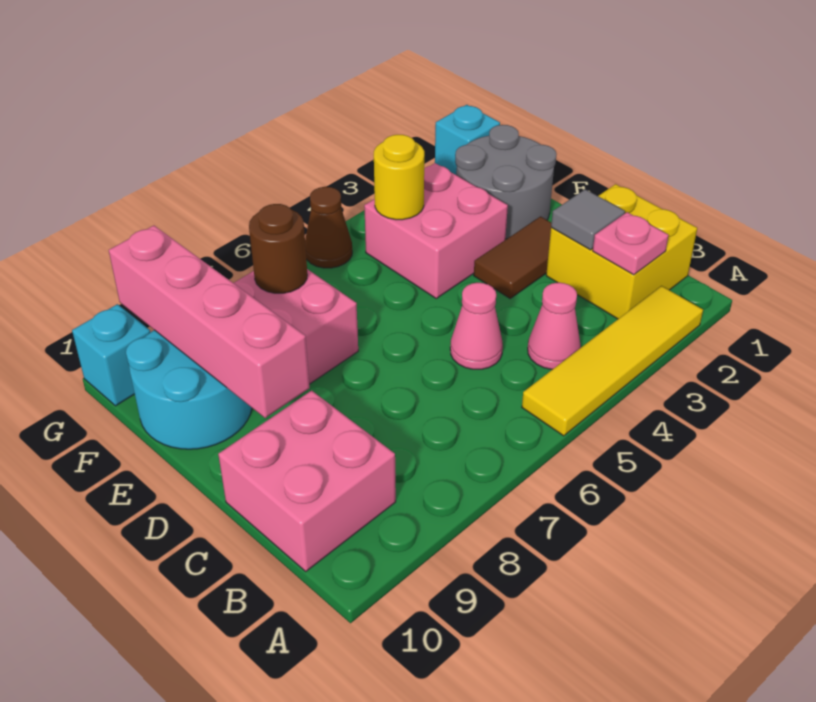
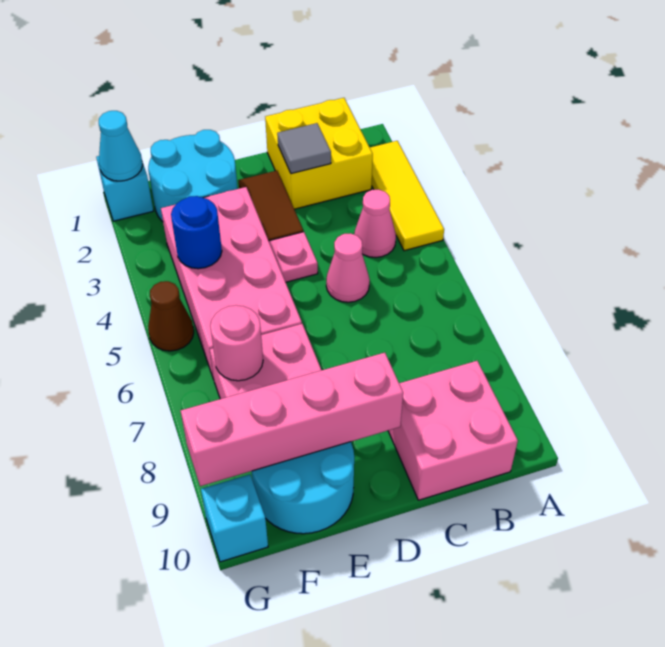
yellow tile A2:A5 level 1 -> yellow tile A2:A4 level 1
pink plate B2 level 2 -> pink plate D4 level 1
grey round brick E1:F2 level 1 -> cyan round brick E1:F2 level 1
pink brick E3:F4 level 1 -> pink brick E3:F6 level 1
yellow round brick F4 level 2 -> blue round brick F4 level 2
brown round brick F7 level 2 -> pink round brick F7 level 2
none -> cyan cone G1 level 2

